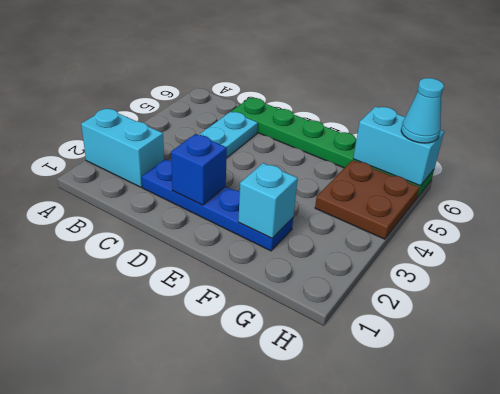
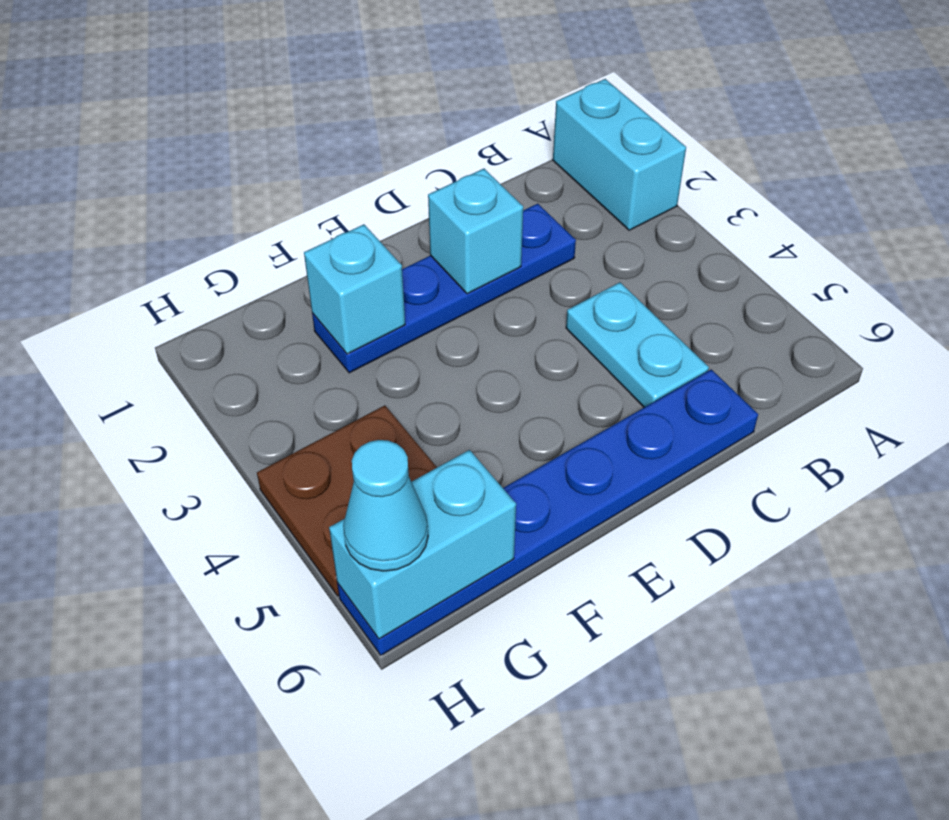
cyan brick A2:B2 level 1 -> cyan brick A1:A2 level 1
green plate C6:H6 level 1 -> blue plate C6:H6 level 1
blue brick D2 level 2 -> cyan brick D2 level 2

